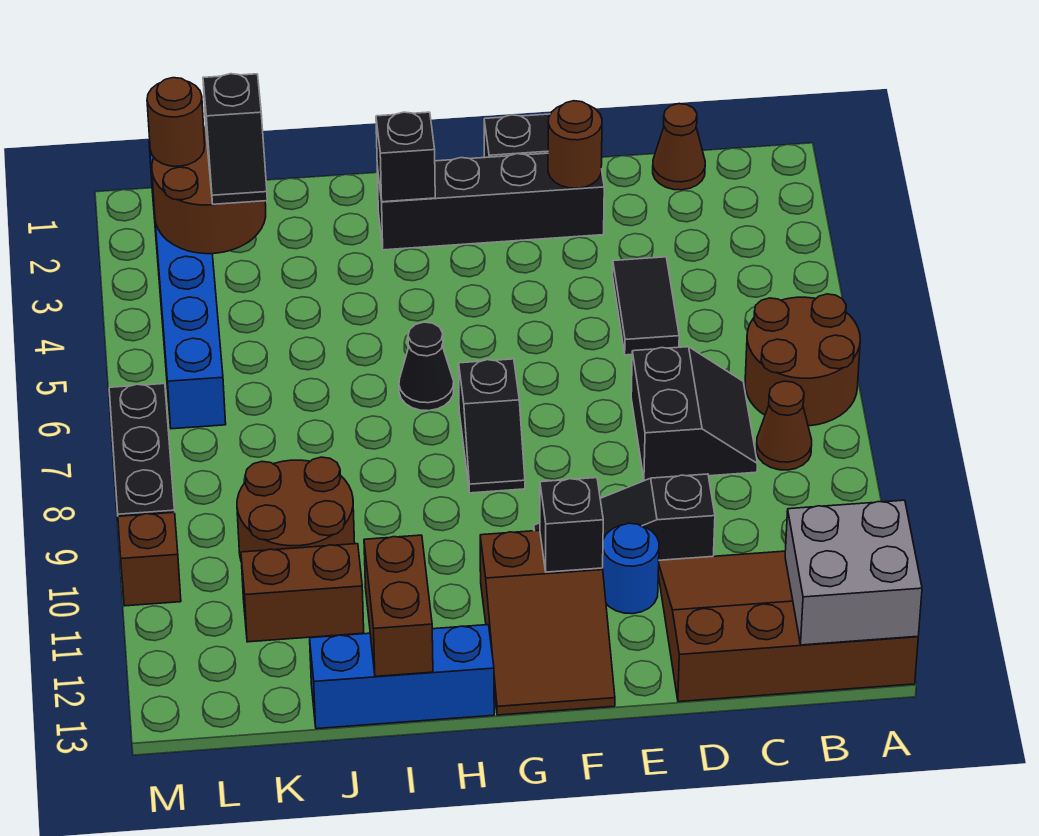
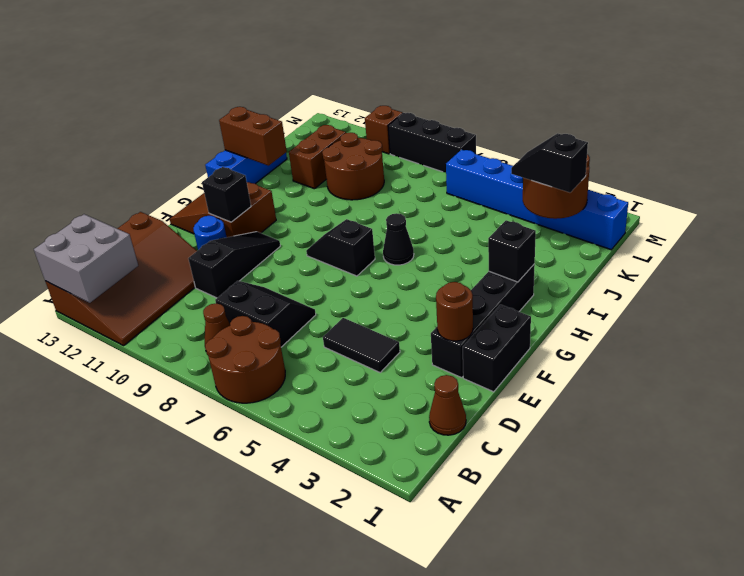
black slope C7:D8 level 1 top D -> black slope C7:D8 level 1 top C
brown round brick L2 level 3 -> none

